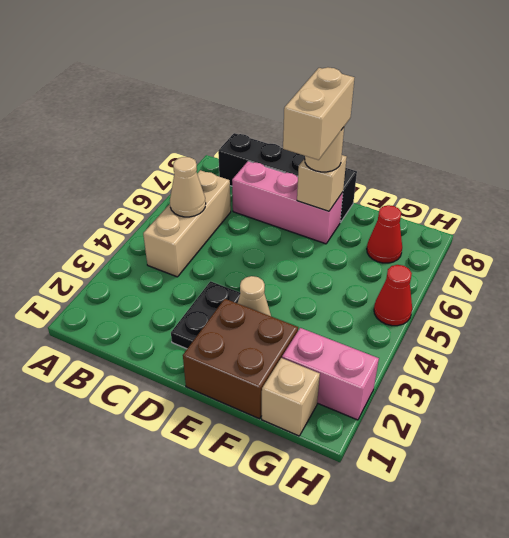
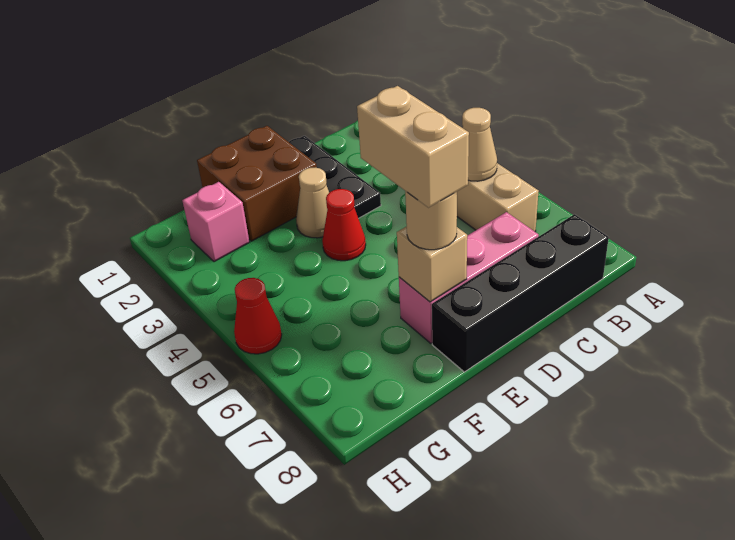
black plate D2:D3 level 1 -> black plate D1:D3 level 1
tan brick G1 level 1 -> none
pink brick G2:H2 level 1 -> pink brick G2 level 1
red cone G7 level 1 -> red cone E4 level 1

